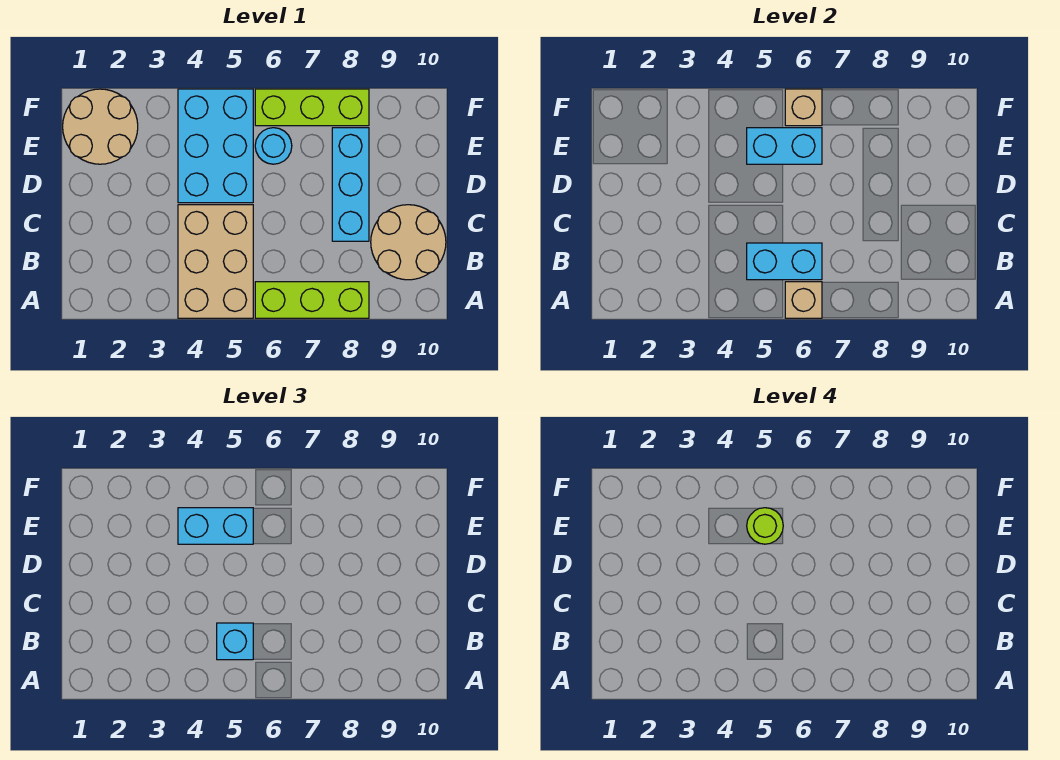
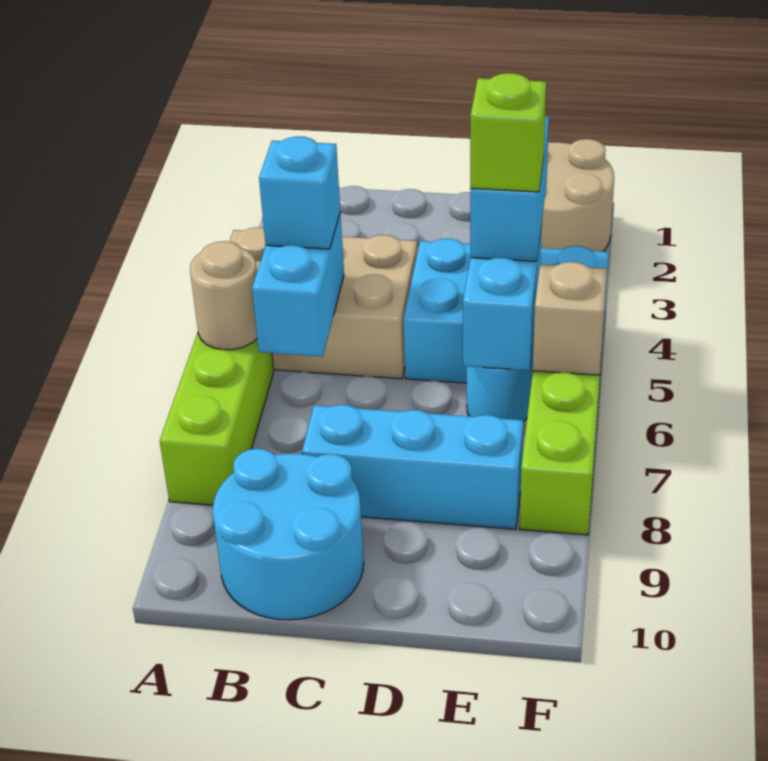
tan brick A6 level 2 -> tan round brick A6 level 2
tan round brick B9:C10 level 1 -> cyan round brick B9:C10 level 1
lime round brick E5 level 4 -> lime brick E5 level 4

